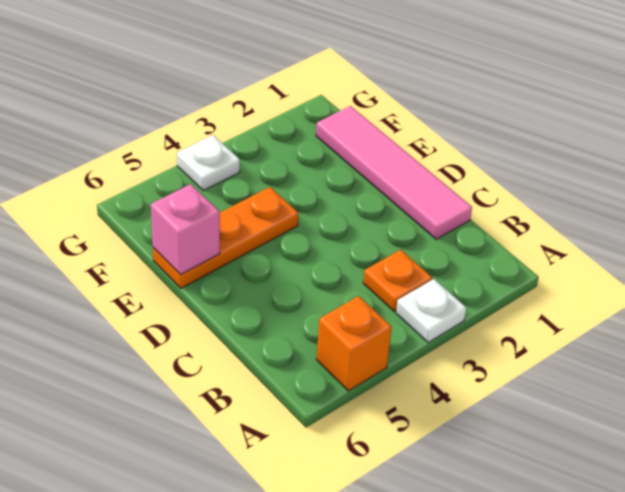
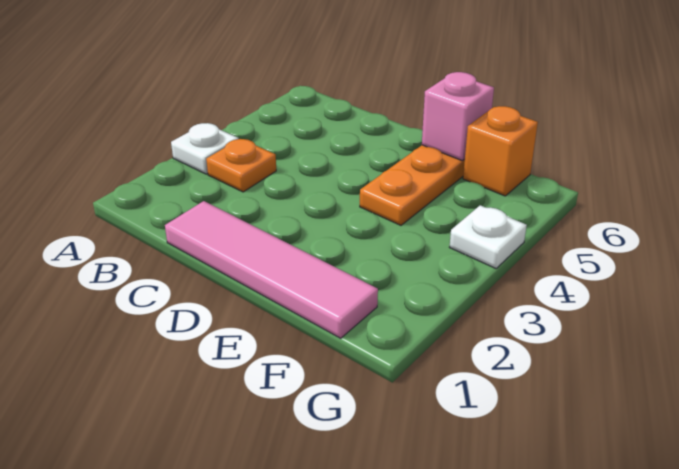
orange brick A5 level 1 -> orange brick F6 level 1

